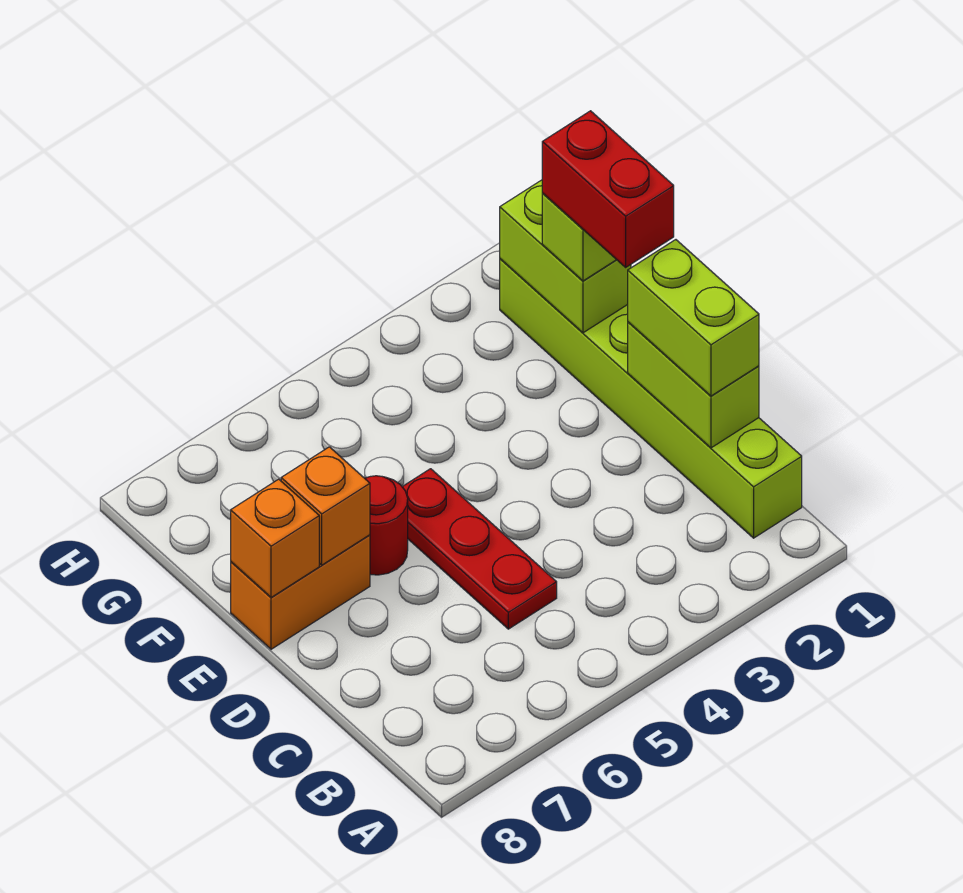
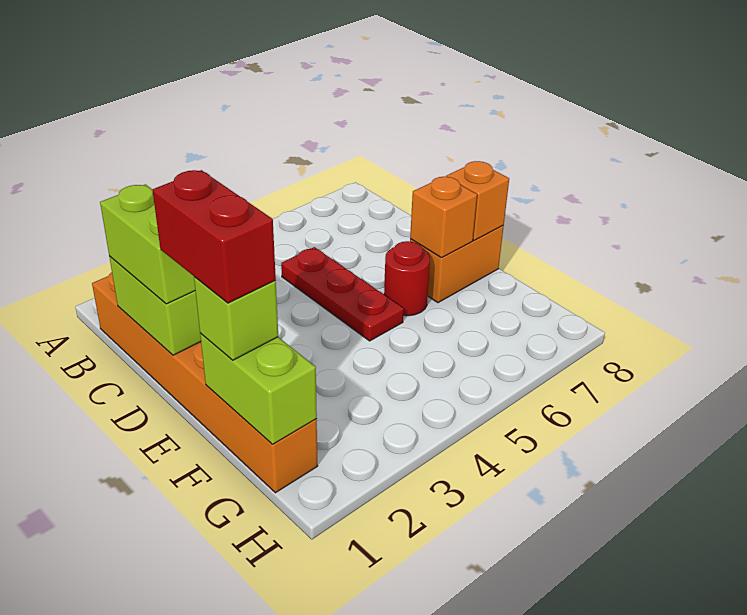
lime brick B1:G1 level 1 -> orange brick B1:G1 level 1

